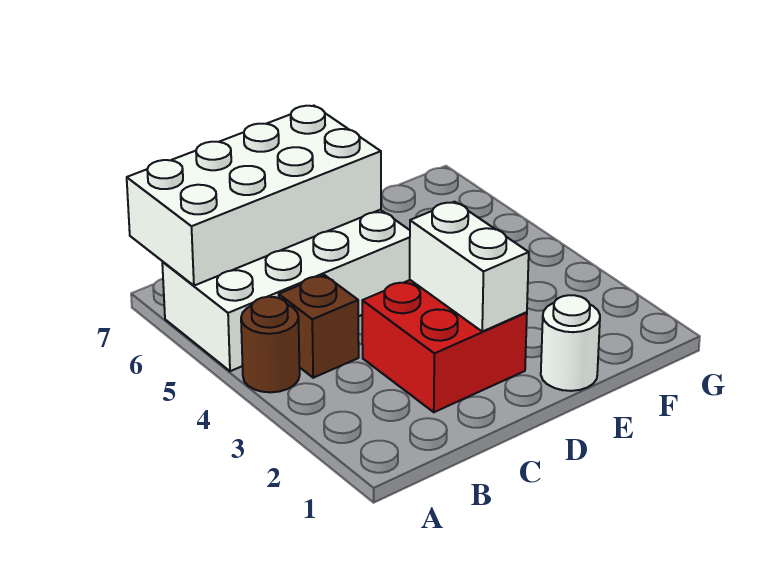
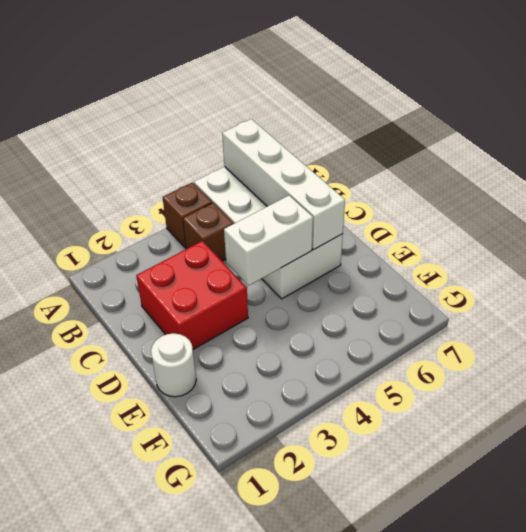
brown round brick A4 level 1 -> brown brick A4 level 1
white brick A6:D7 level 2 -> white brick A6:D6 level 2
white brick D2:D3 level 2 -> white brick D4:D5 level 2

